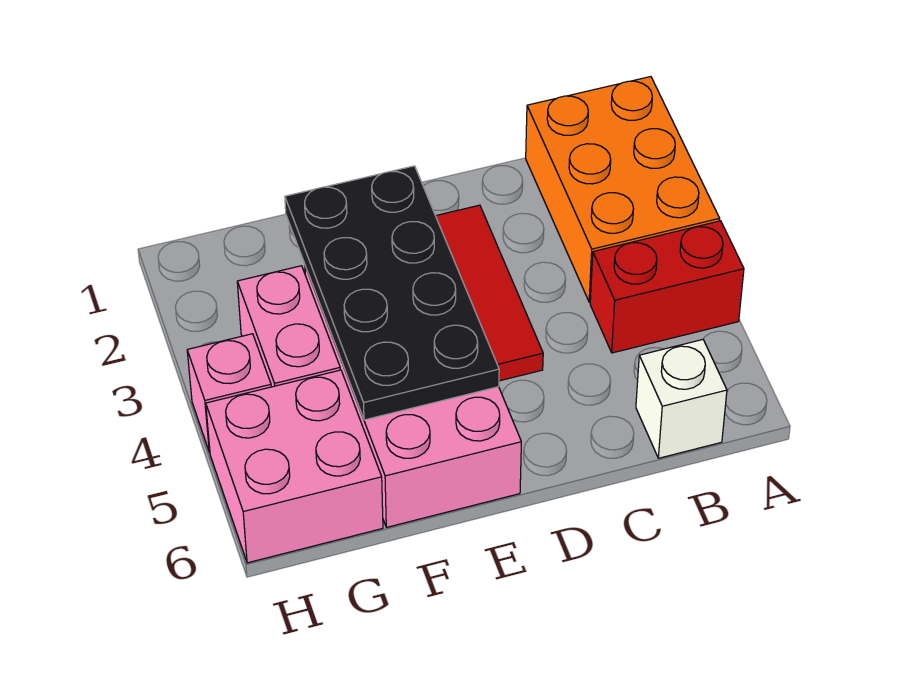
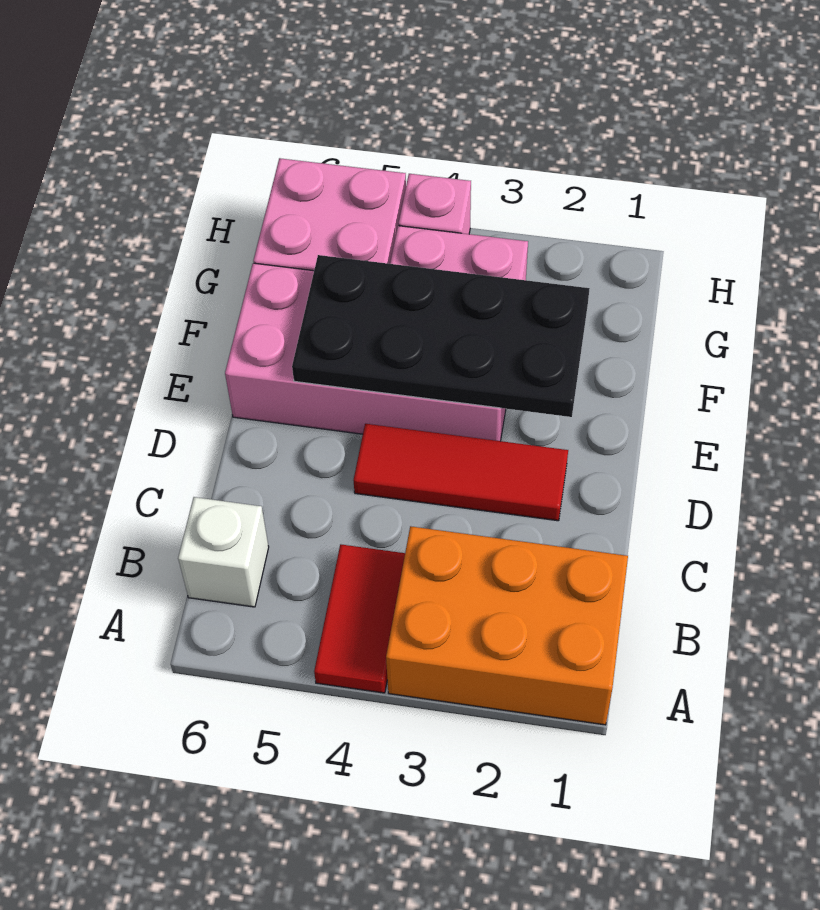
red brick A4:B4 level 1 -> red tile A4:B4 level 1

